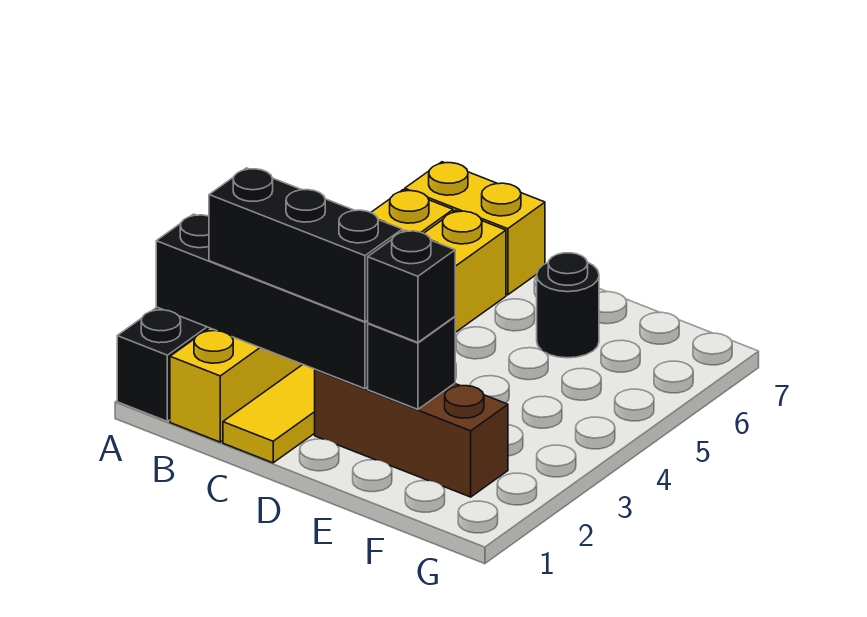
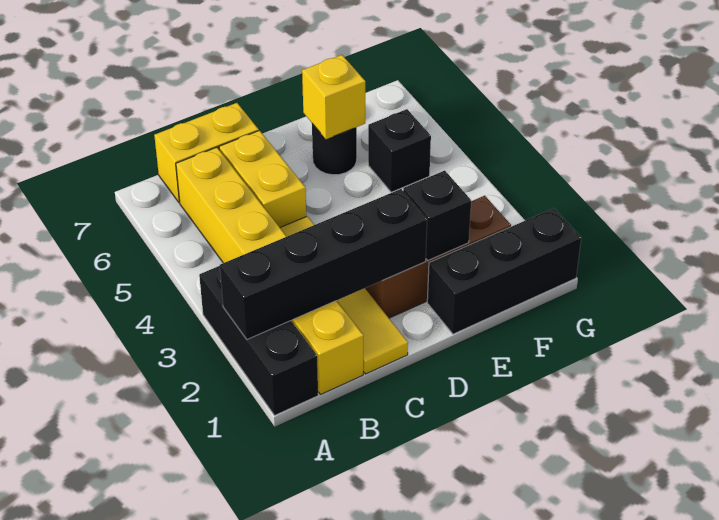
black brick B2:D2 level 3 -> black brick E1:G1 level 1
black brick E2 level 3 -> black brick F5 level 1
none -> yellow brick E6 level 2

